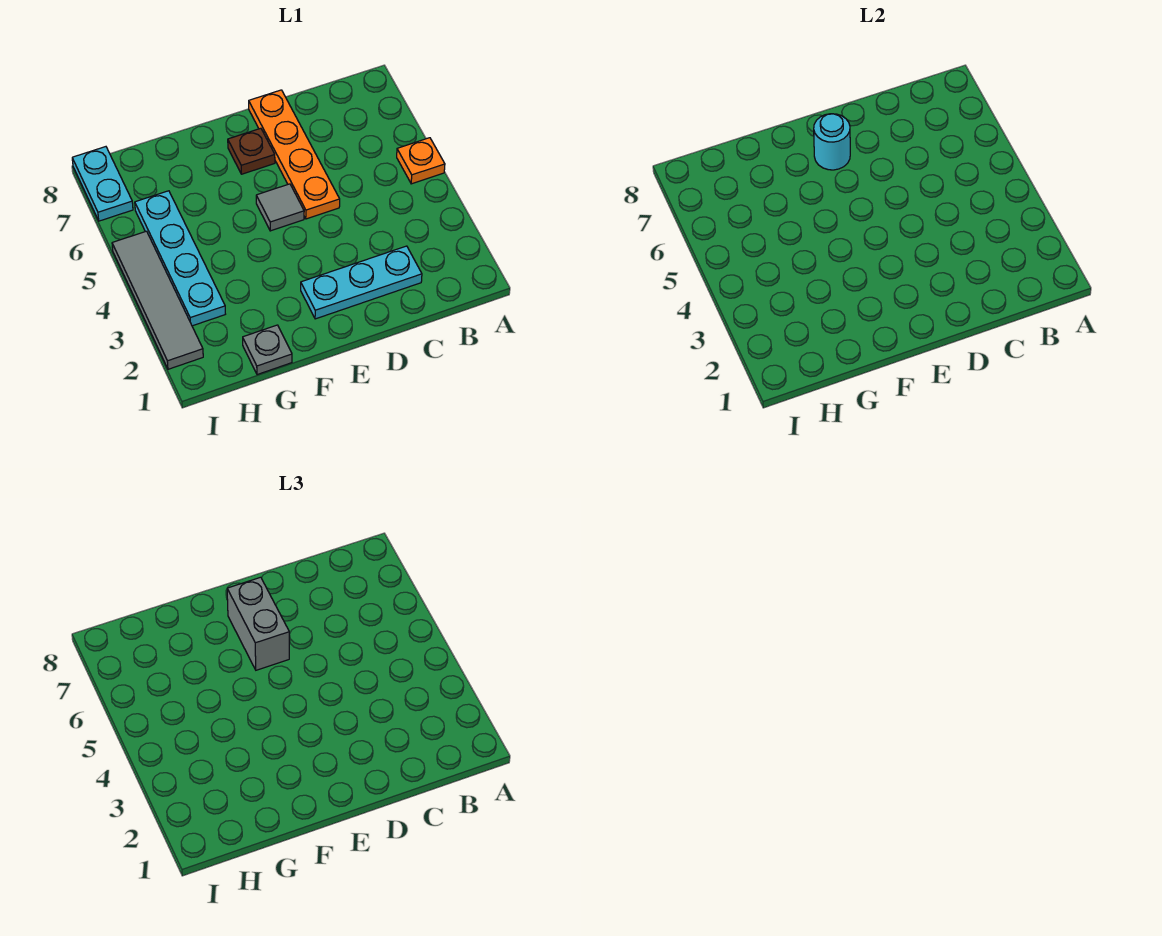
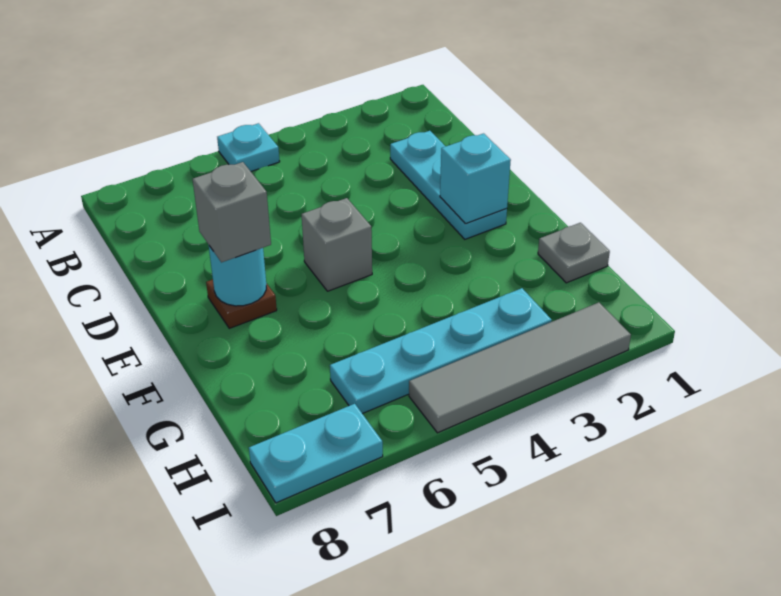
orange plate A5 level 1 -> cyan plate A5 level 1
orange plate D5:D8 level 1 -> none
none -> cyan brick E2 level 2
grey tile E5 level 1 -> grey brick E5 level 1
grey brick E6:E7 level 3 -> grey brick E7 level 3

